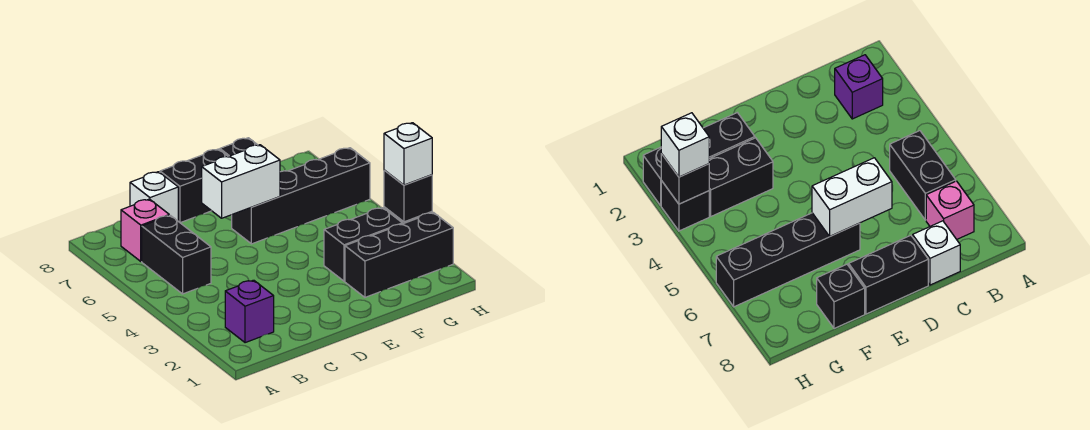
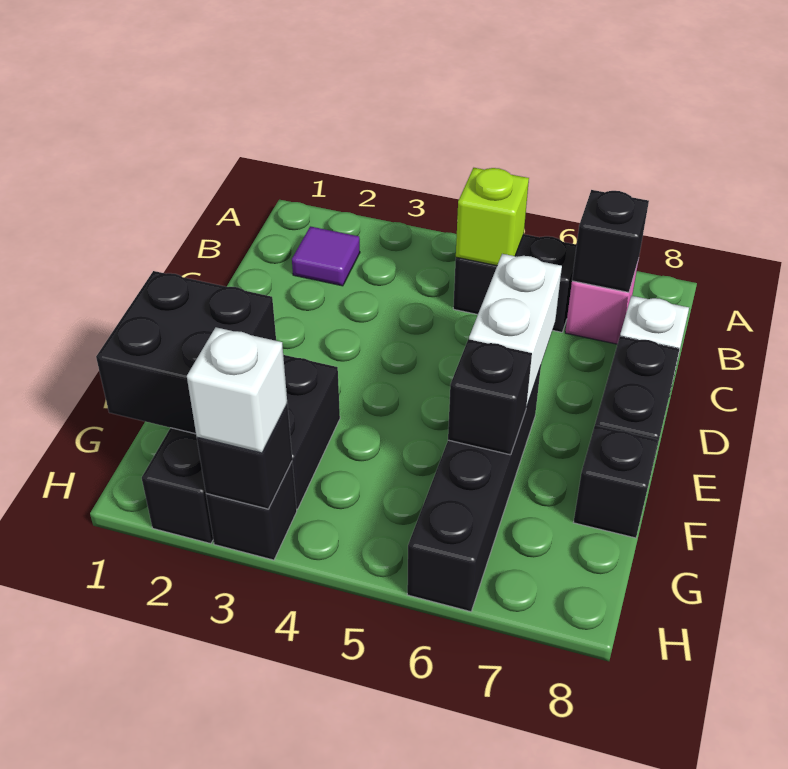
purple brick B2 level 1 -> purple tile B2 level 1
none -> lime brick B5 level 2
none -> black brick B7 level 2
none -> black brick F1:G2 level 2
none -> black brick F6 level 2

